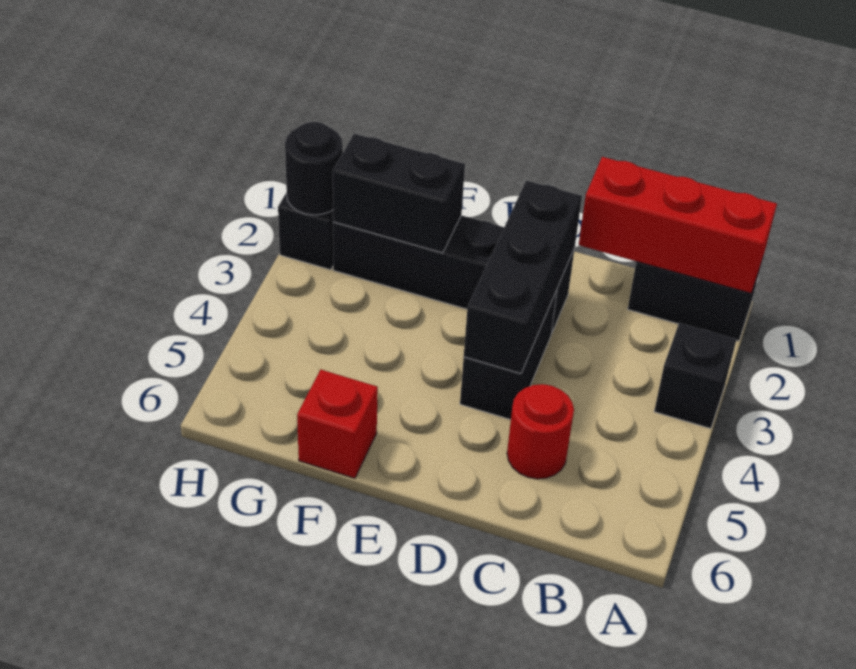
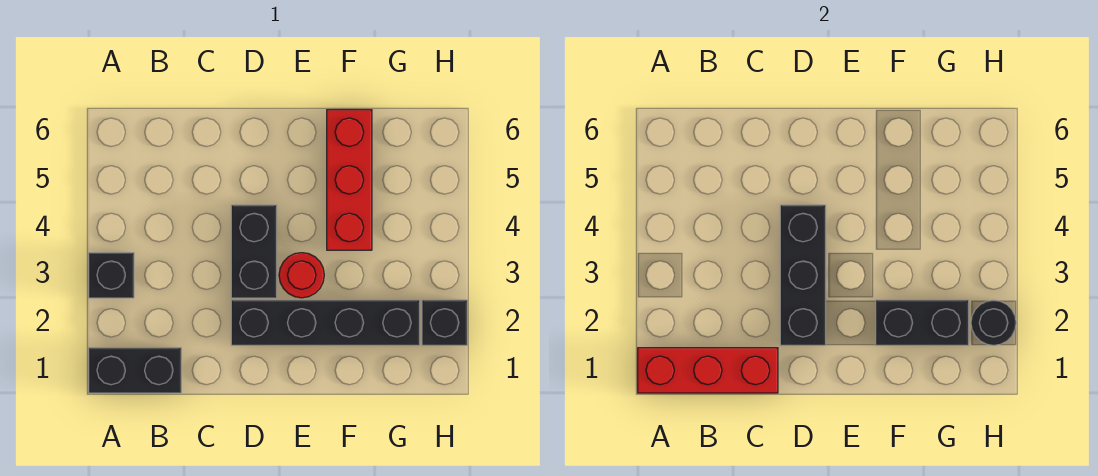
red round brick C5 level 1 -> red round brick E3 level 1
red brick F6 level 1 -> red brick F4:F6 level 1

